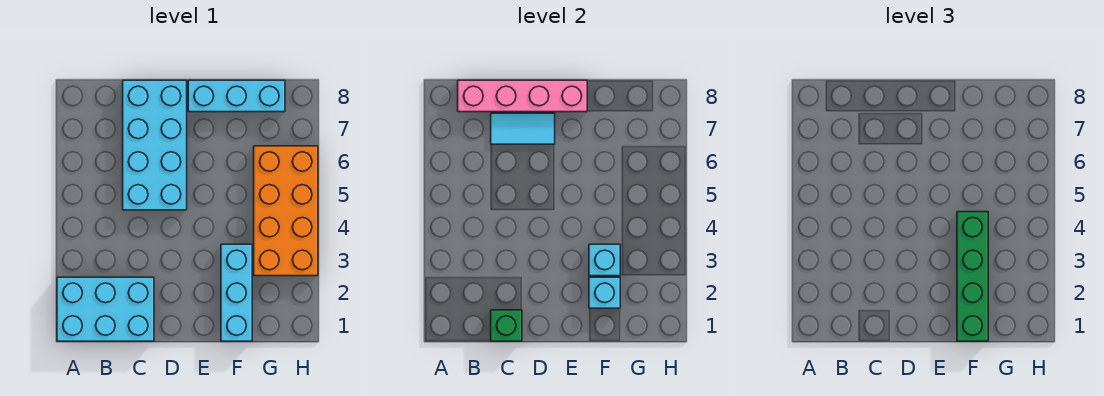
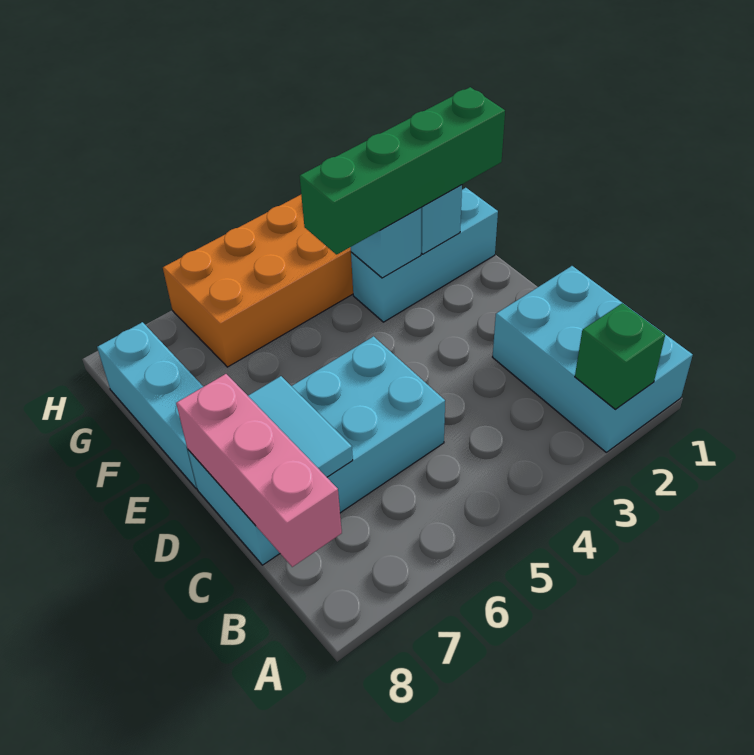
pink brick B8:E8 level 2 -> pink brick B8:D8 level 2
green brick C1 level 2 -> green brick A2 level 2

